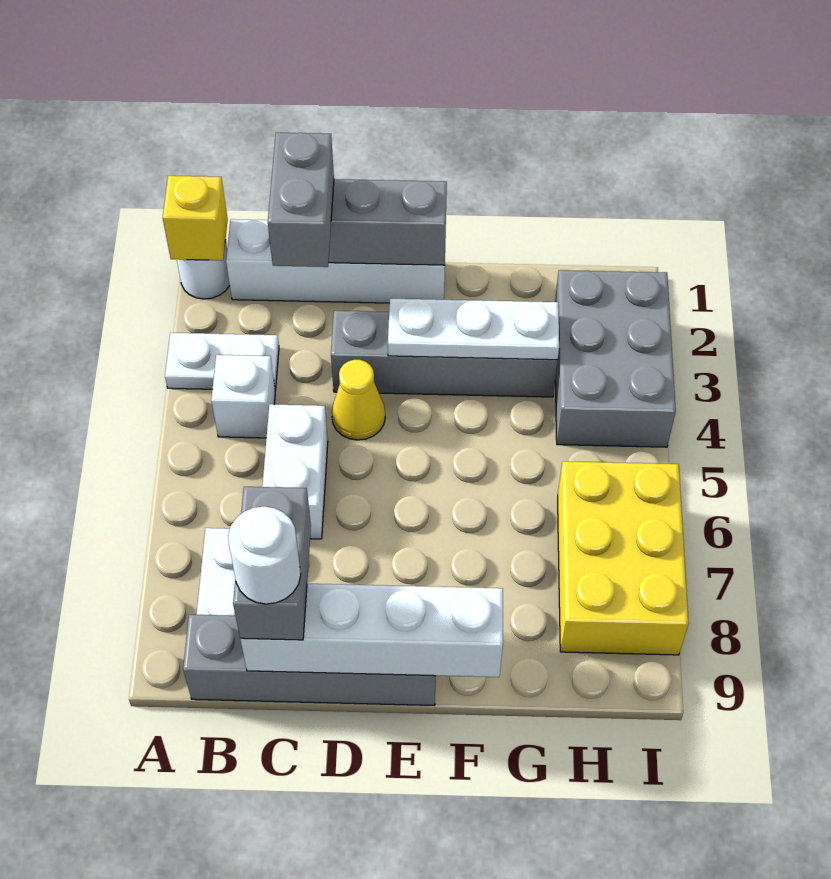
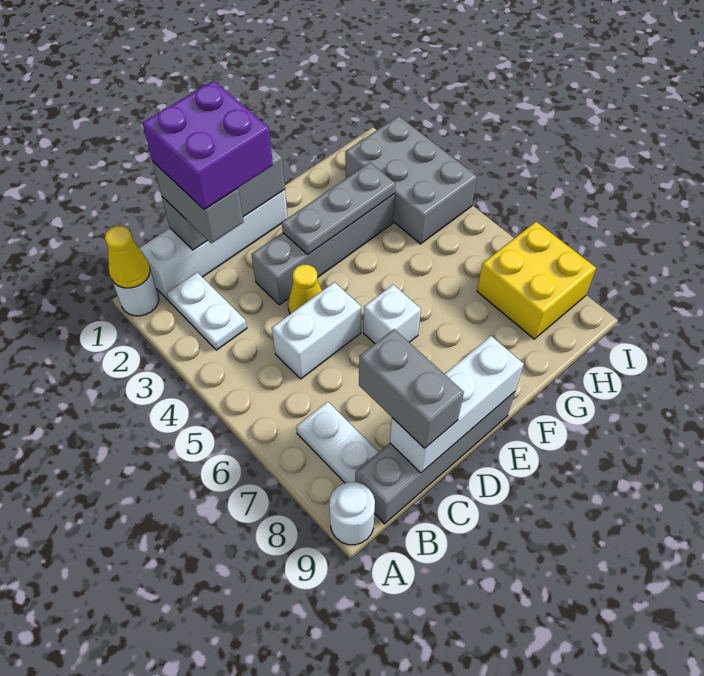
yellow brick A1 level 2 -> yellow cone A1 level 2
white plate A3:B3 level 1 -> white plate B2:B3 level 1
white brick B4 level 1 -> white brick E6 level 1
none -> purple brick C1:D2 level 4
white brick C5:C6 level 1 -> white brick C5:D5 level 1
white brick C9:F9 level 2 -> white brick C9:E9 level 2
white round brick C9 level 4 -> white round brick A9 level 1
white plate E3:G3 level 2 -> grey plate E3:G3 level 2
yellow brick H6:I8 level 1 -> yellow brick H7:I8 level 1

